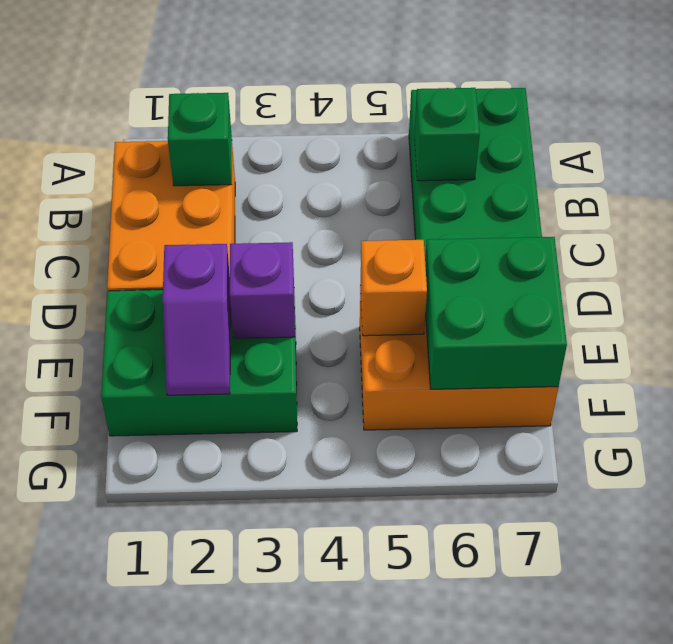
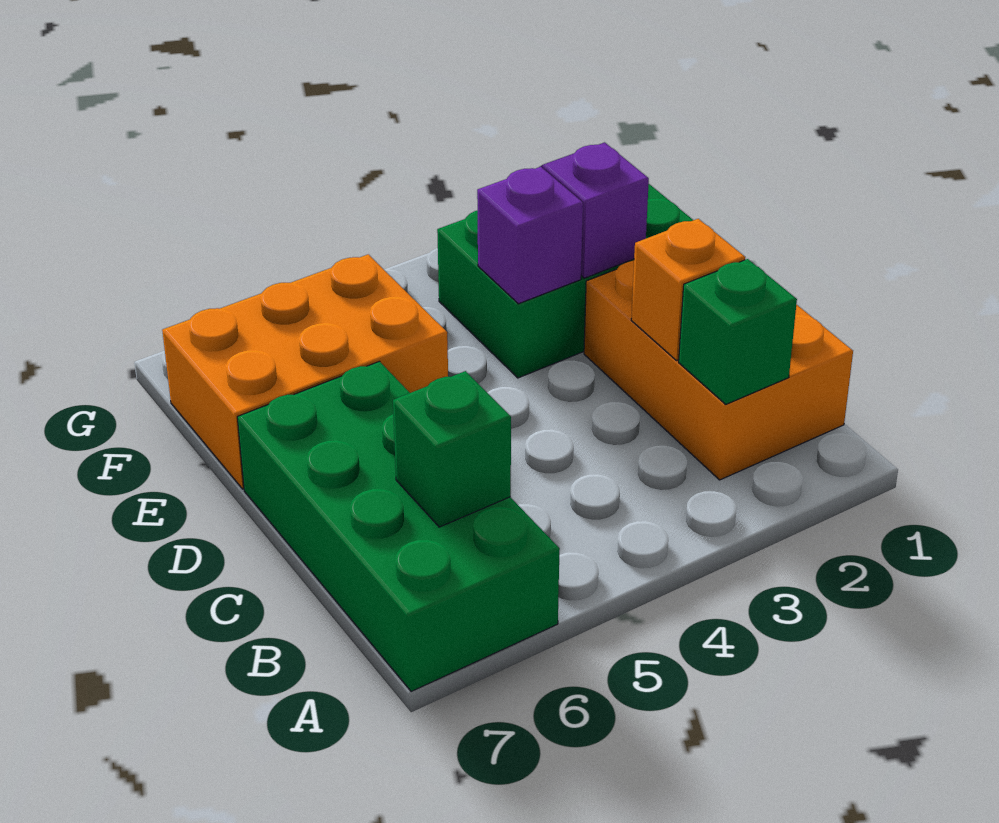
orange brick E5 level 2 -> orange brick C2 level 2
green brick E6:F7 level 2 -> none

